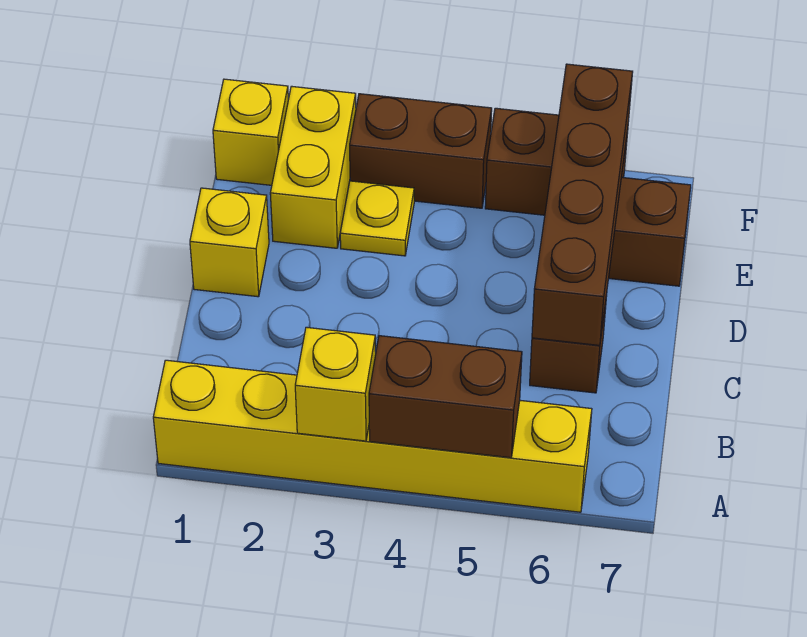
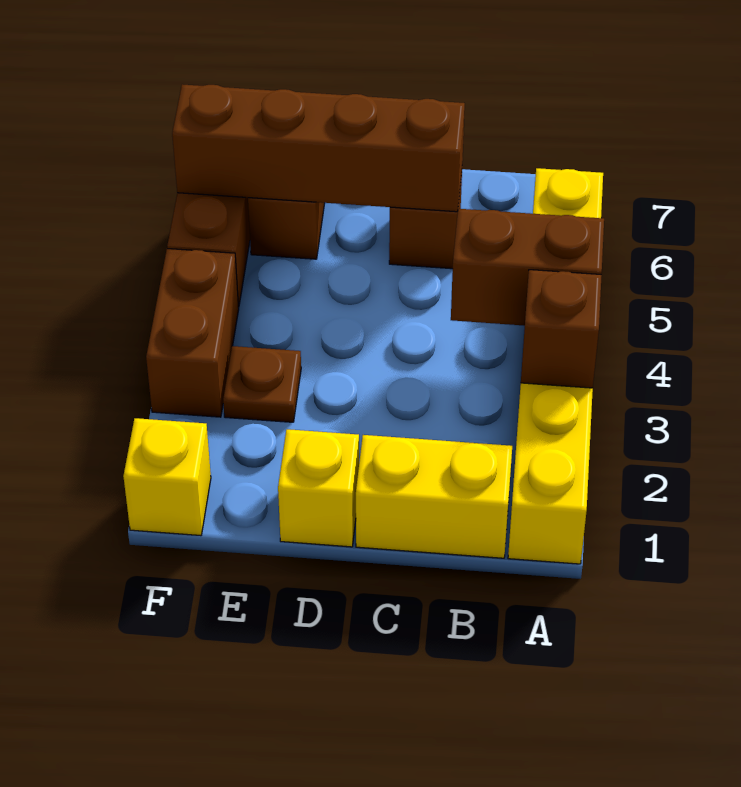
yellow brick A3 level 2 -> brown brick A3 level 2
brown brick A4:A5 level 2 -> brown brick A4:B4 level 2
yellow brick E2:F2 level 1 -> yellow brick B1:C1 level 1
yellow plate E3 level 1 -> brown plate E3 level 1

